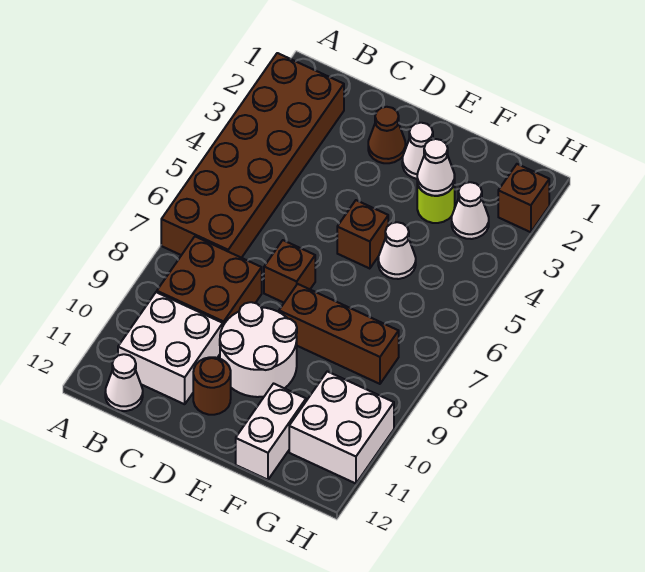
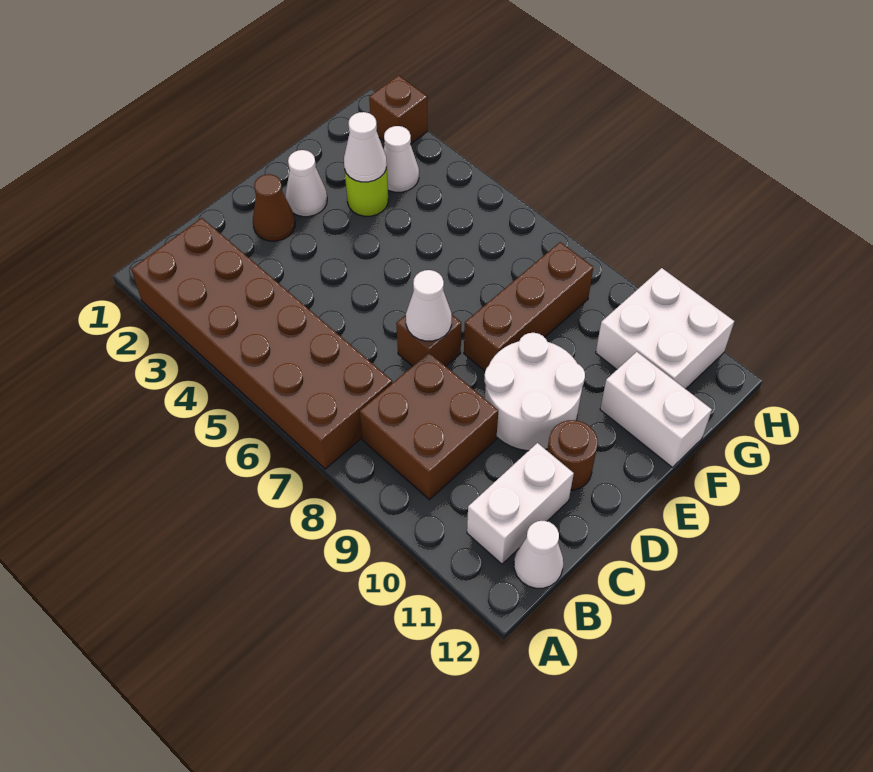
white brick B10:C11 level 1 -> white brick B11:C11 level 1
brown brick E5 level 1 -> none
white cone F5 level 1 -> white cone D7 level 2

